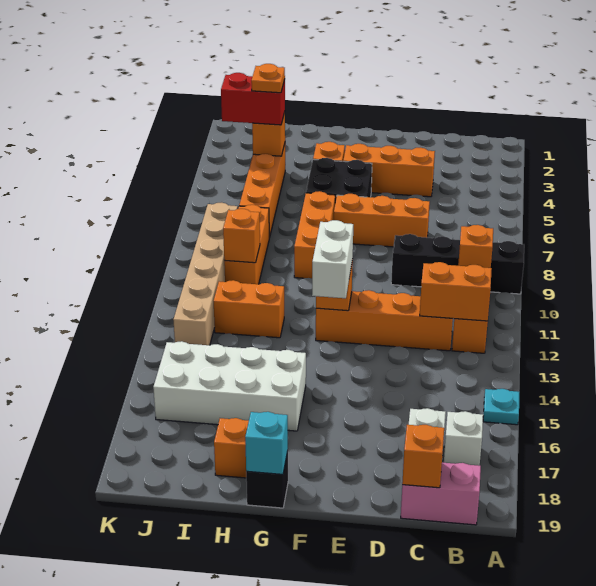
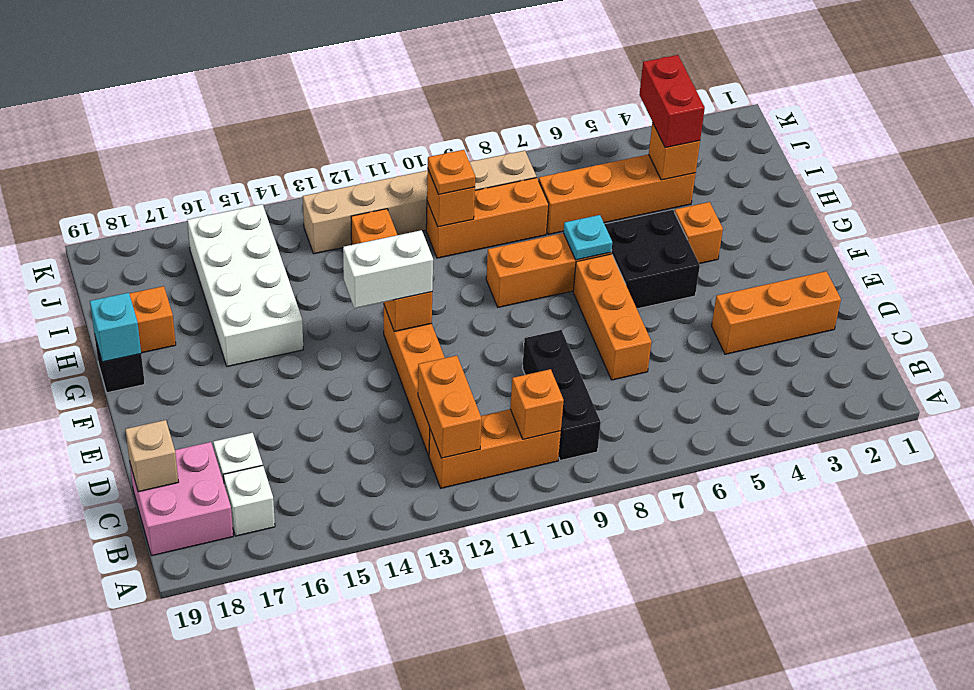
black brick A9:D9 level 1 -> black brick B9:D9 level 1
cyan plate A15 level 1 -> cyan plate G7 level 2
pink brick B19:C19 level 1 -> pink brick B18:C19 level 1
orange brick C19 level 2 -> tan brick C19 level 2
orange brick D4:F4 level 1 -> orange brick D2:D4 level 1
orange plate I4 level 4 -> orange plate I10 level 3

